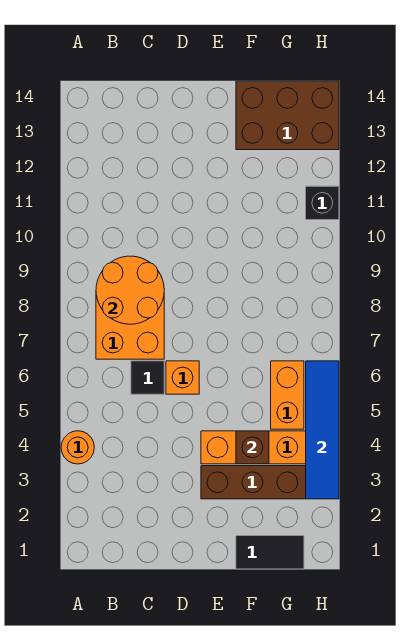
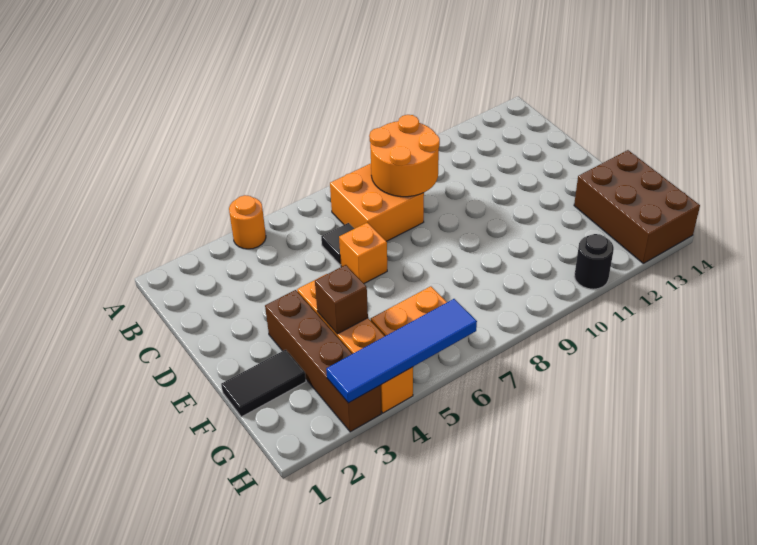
black tile F1:G1 level 1 -> black tile F1:F2 level 1
black brick H11 level 1 -> black round brick H11 level 1

